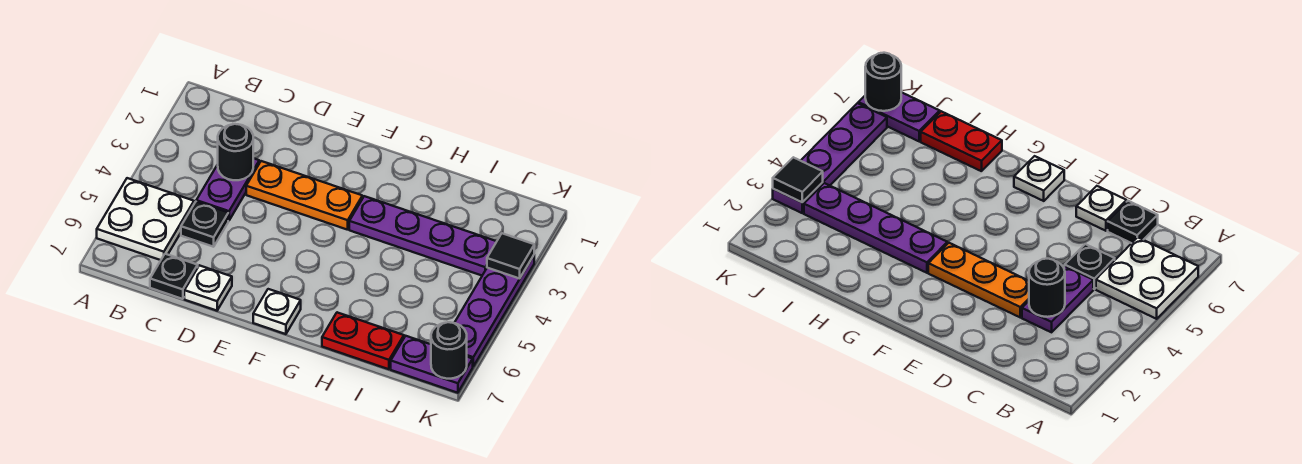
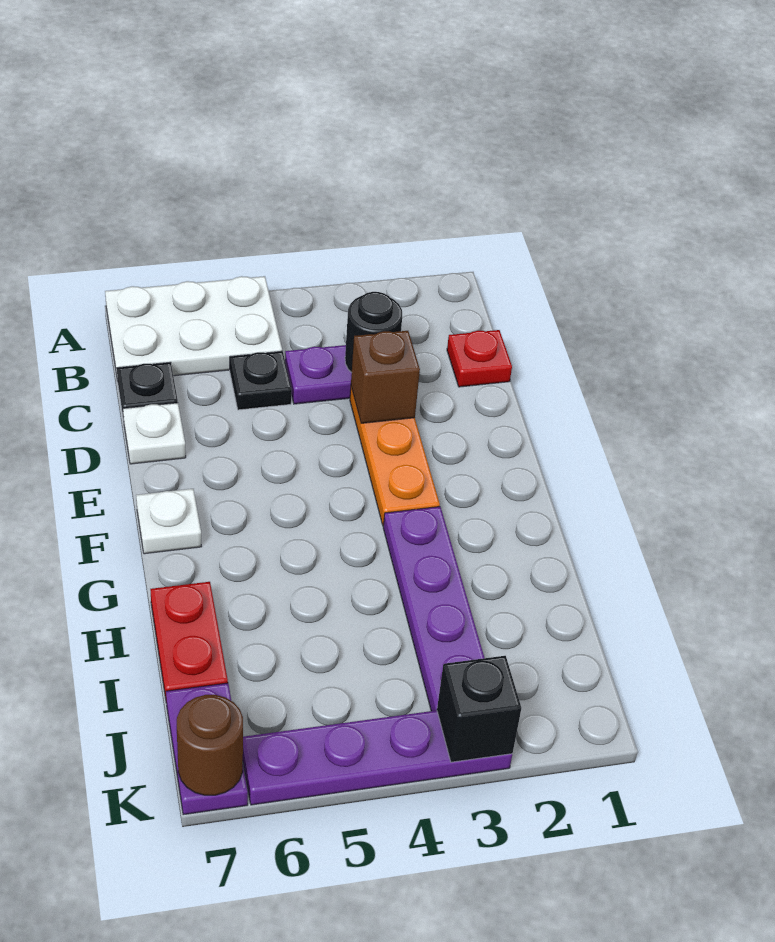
white plate A5:B6 level 1 -> white plate A5:B7 level 1
none -> red plate C1 level 1
none -> brown brick D3 level 2
black tile K3 level 2 -> black brick K3 level 2
black round brick K7 level 2 -> brown round brick K7 level 2

